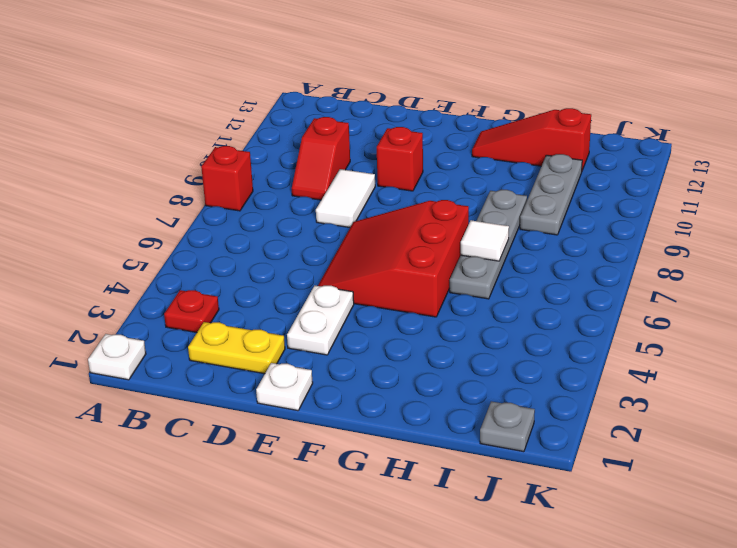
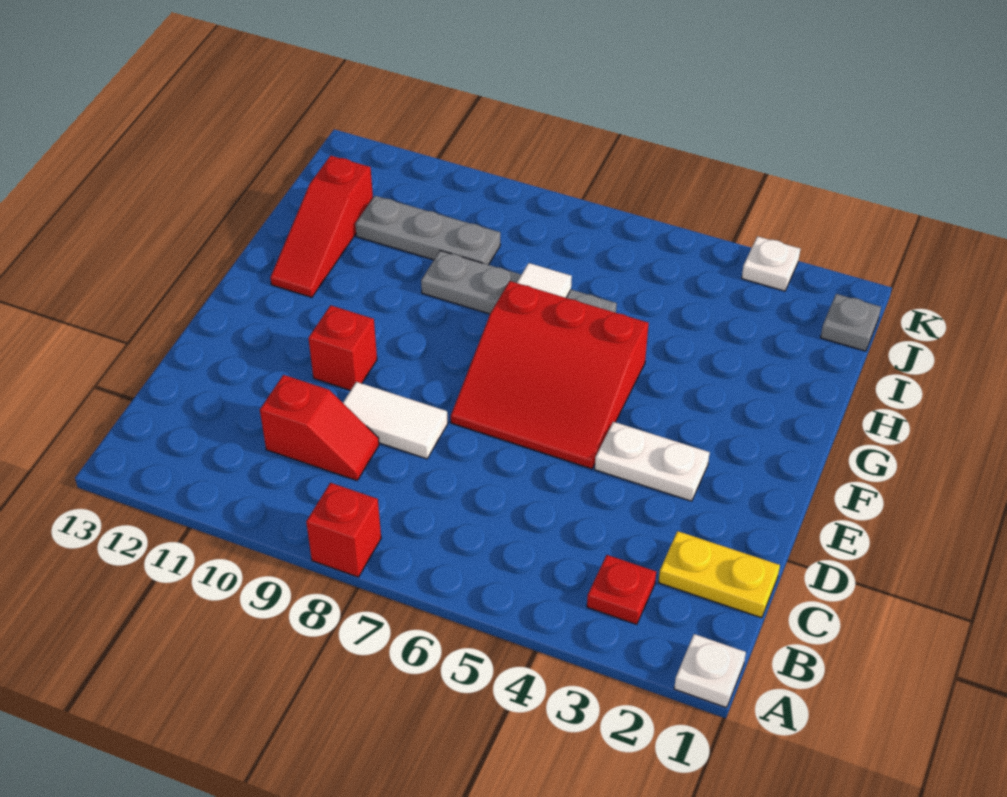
yellow plate C2:D2 level 1 -> yellow plate C1:C2 level 1
white plate E1 level 1 -> white plate K3 level 1

